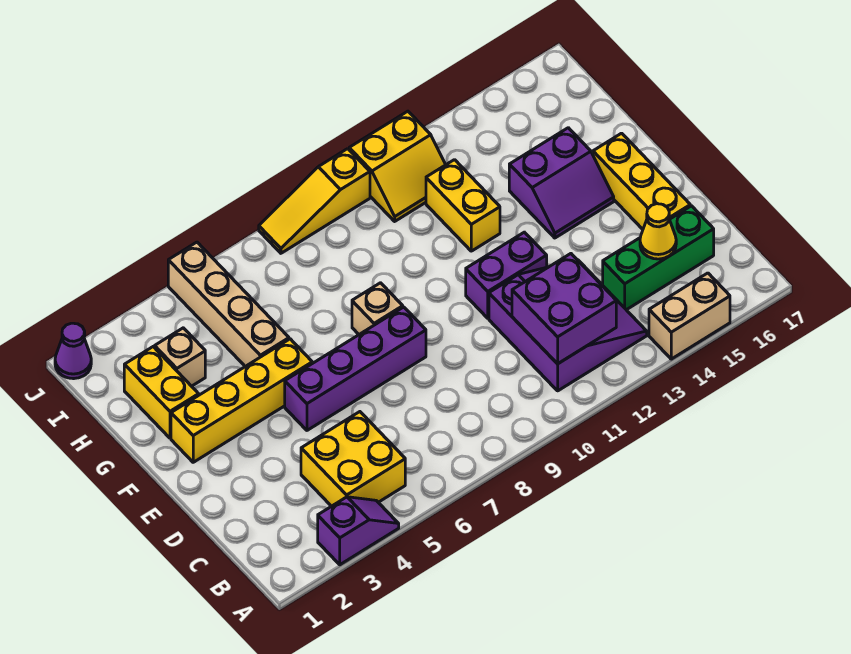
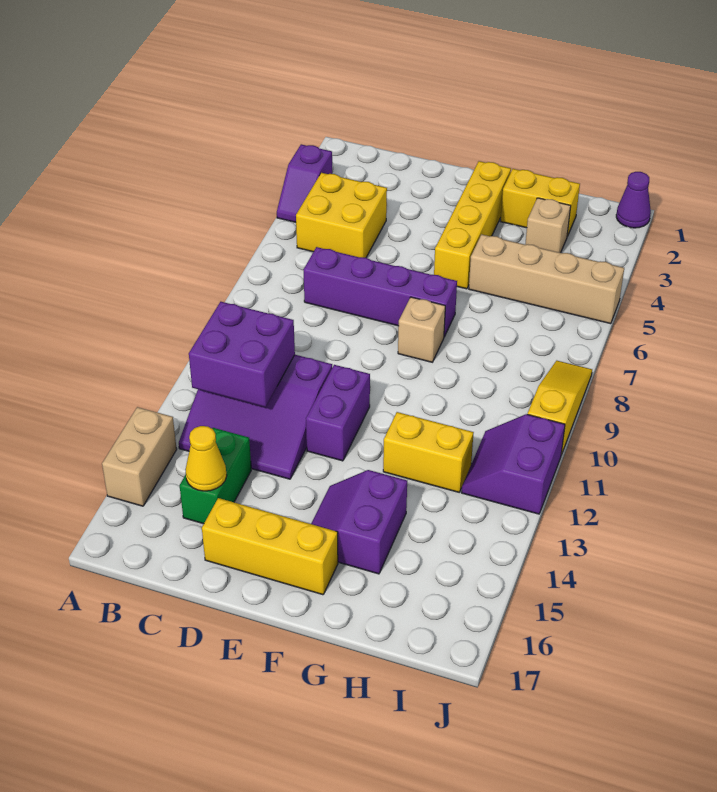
green brick C14:C16 level 1 -> green brick C14:C15 level 1
purple brick E5:E8 level 1 -> purple brick C7:F7 level 1
yellow slope I11:J12 level 1 top J -> purple slope I11:J12 level 1 top J

